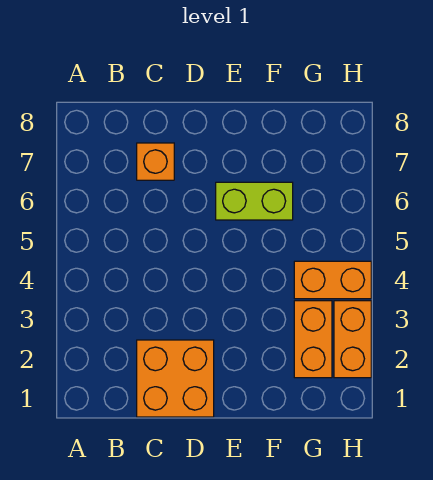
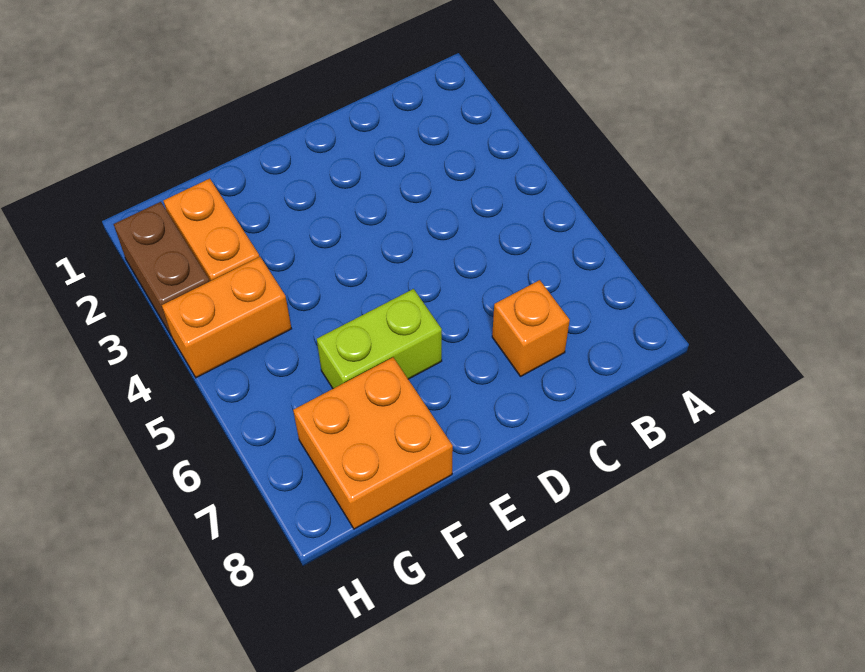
orange brick C1:D2 level 1 -> orange brick F7:G8 level 1
orange brick H2:H3 level 1 -> brown brick H2:H3 level 1

